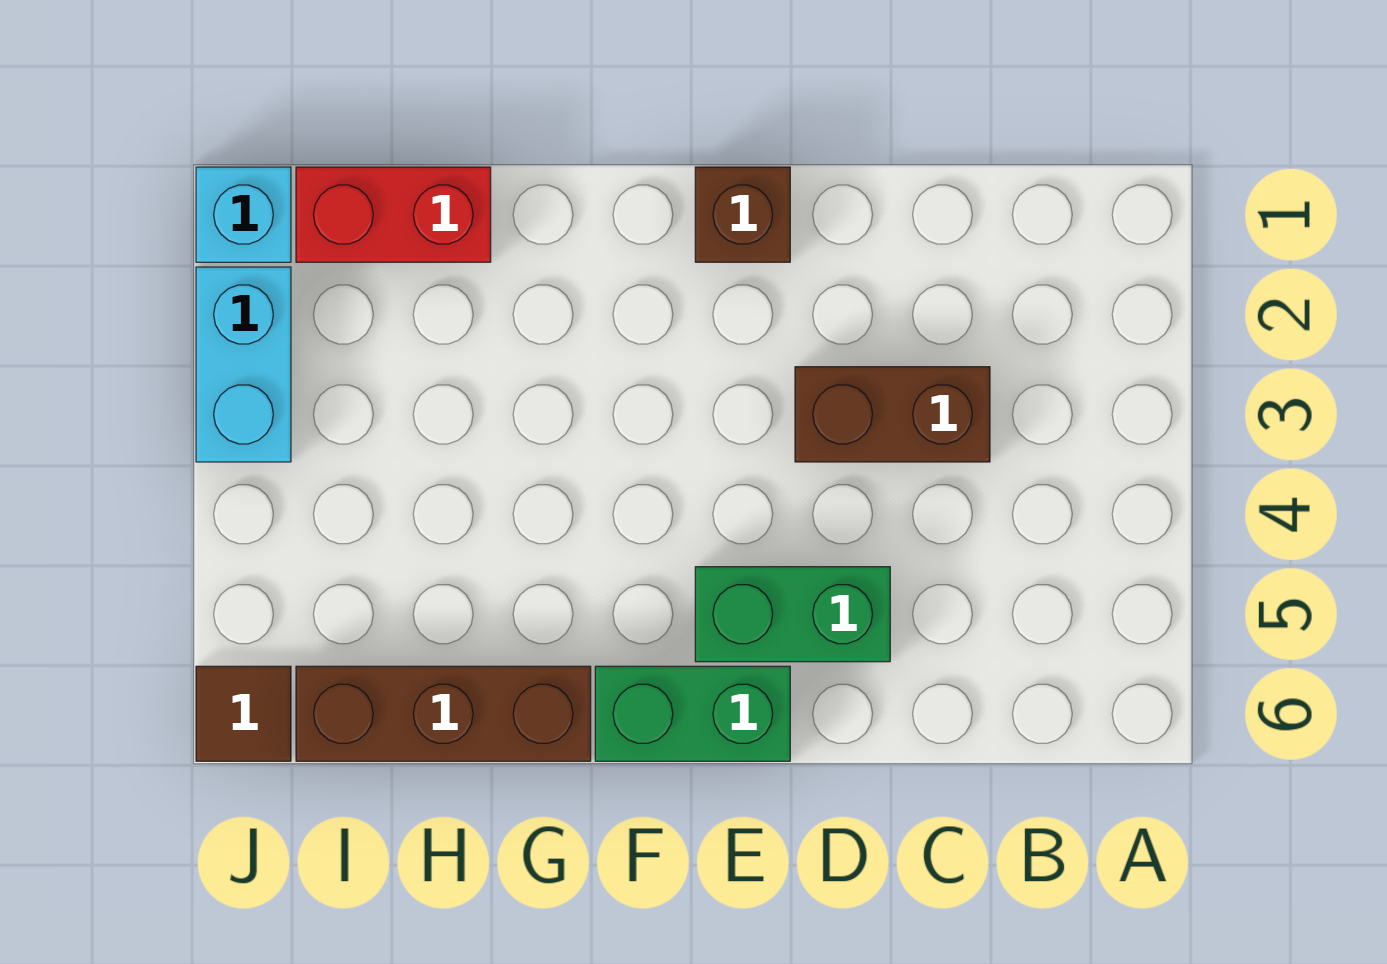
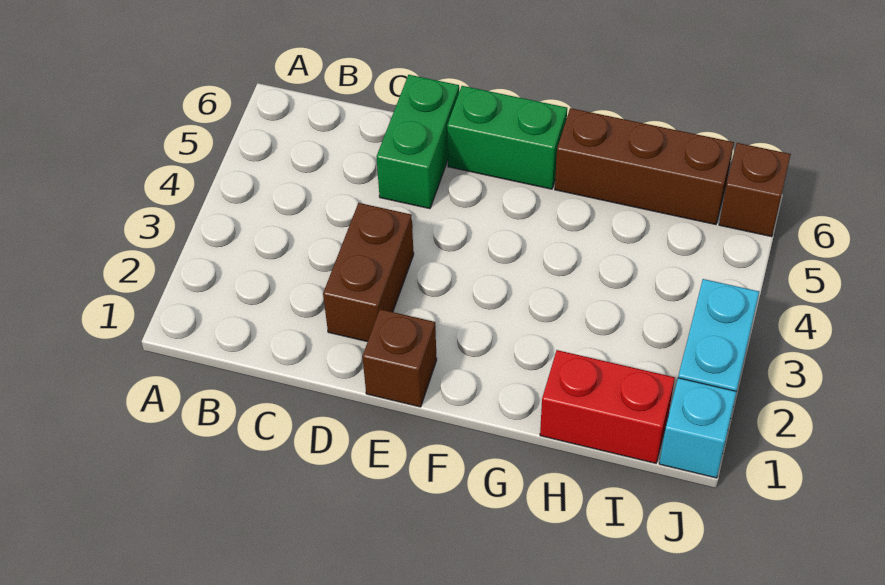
brown brick C3:D3 level 1 -> brown brick D2:D3 level 1
green brick D5:E5 level 1 -> green brick D5:D6 level 1
brown tile J6 level 1 -> brown brick J6 level 1

